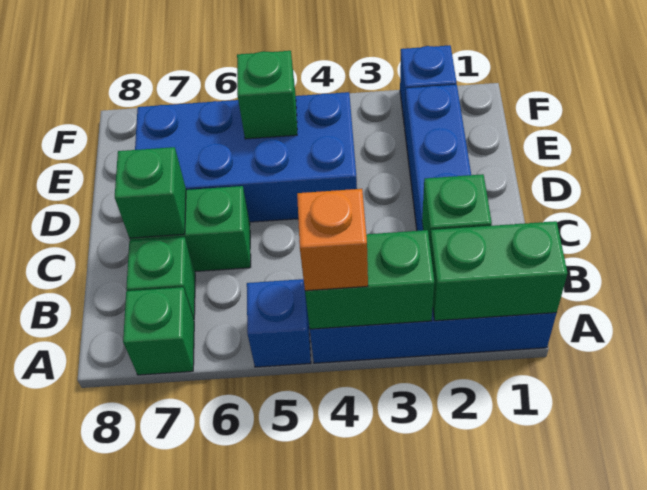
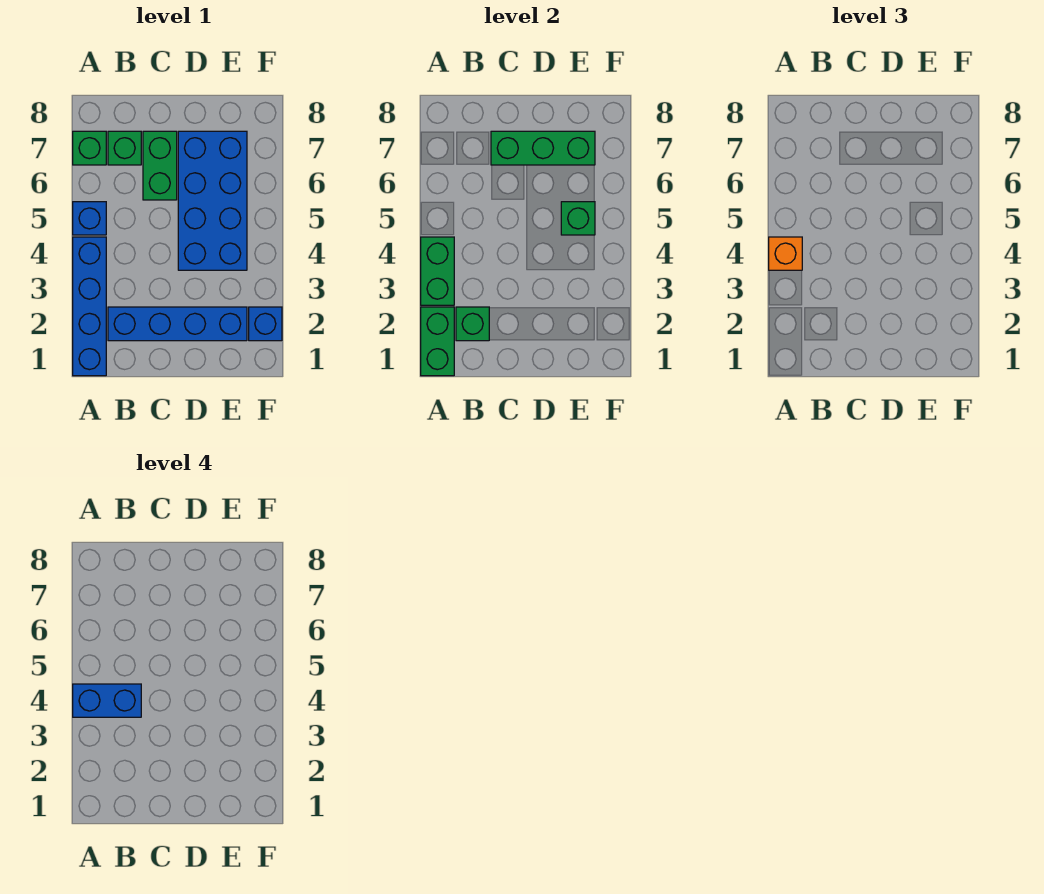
none -> blue brick A4:B4 level 4
green brick C7 level 2 -> green brick C7:E7 level 2

